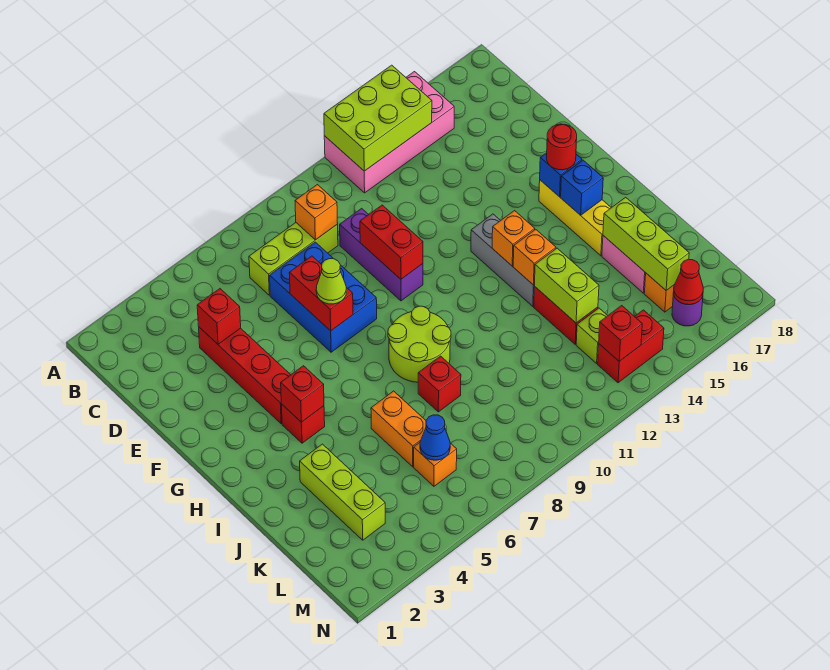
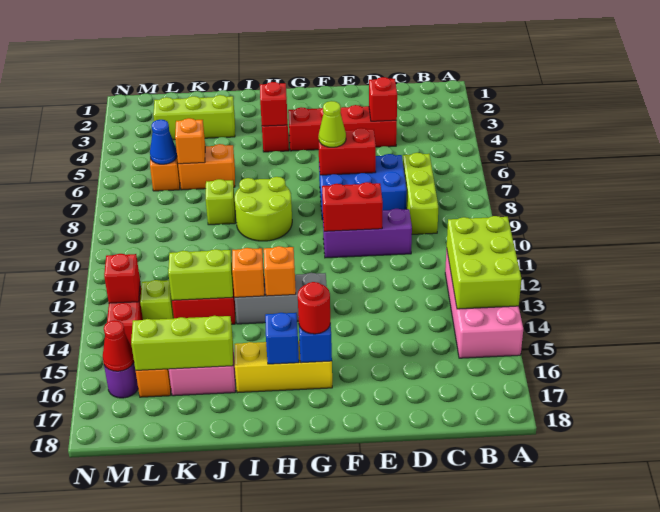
orange brick C9 level 2 -> orange brick K6 level 2
red brick J8 level 1 -> lime brick J8 level 1

